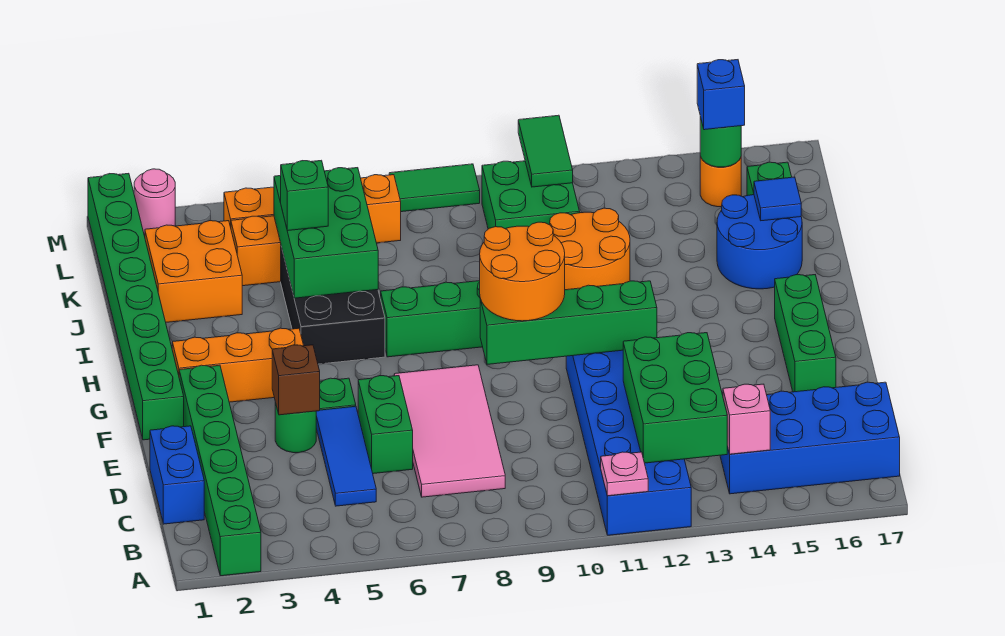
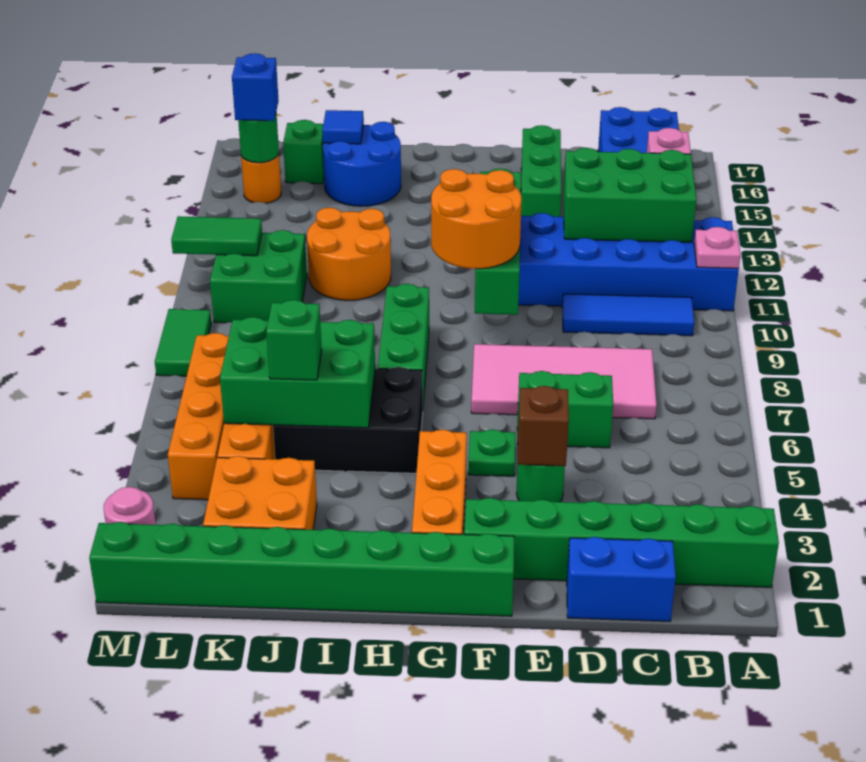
blue tile C5:E5 level 1 -> blue tile B10:D10 level 1
green brick E16:G16 level 1 -> green brick E14:E16 level 1

